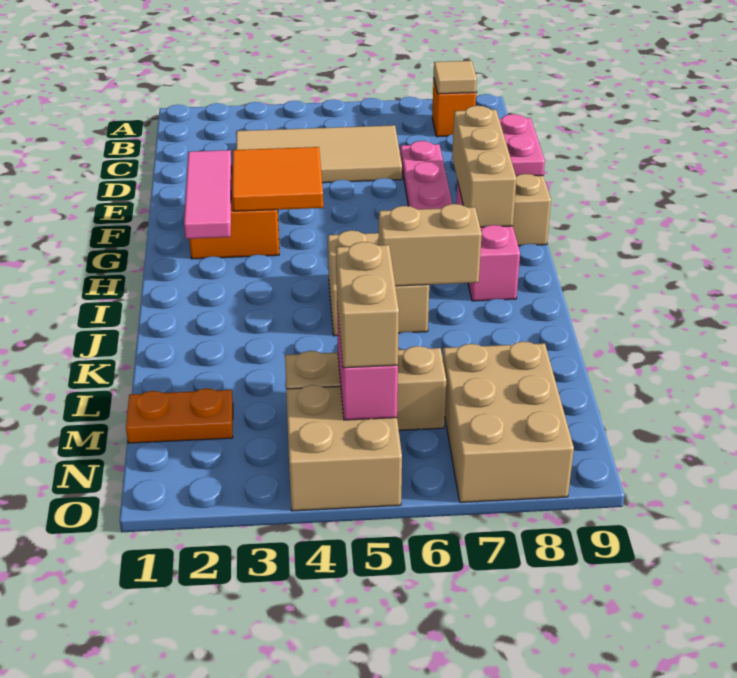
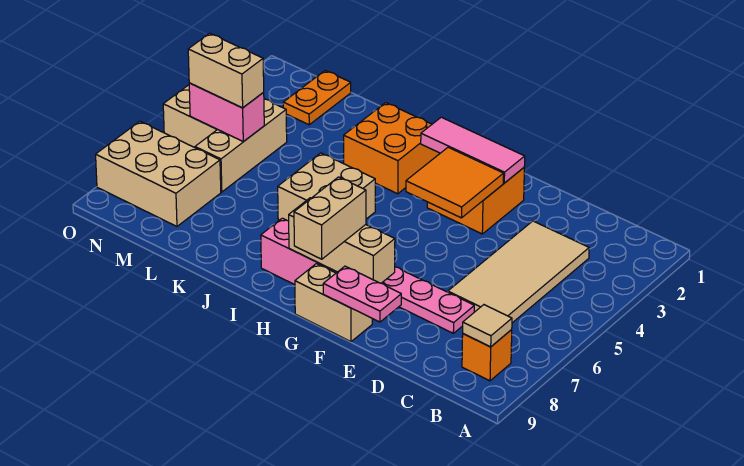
none -> orange brick I2:J3 level 1
tan brick J6:J7 level 2 -> tan brick G8:G9 level 3

